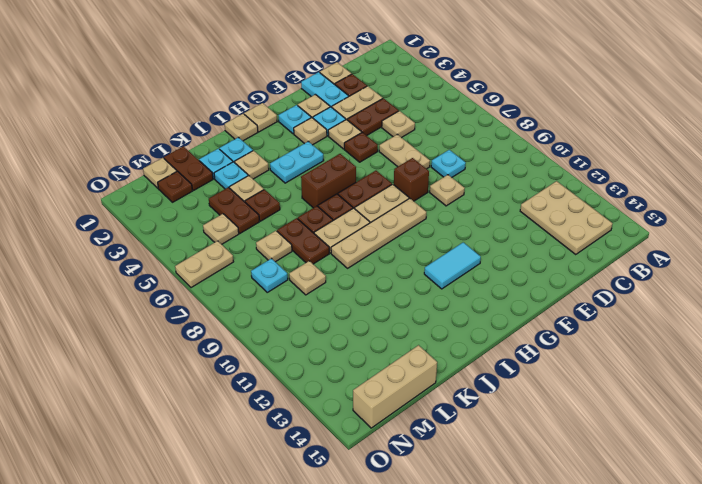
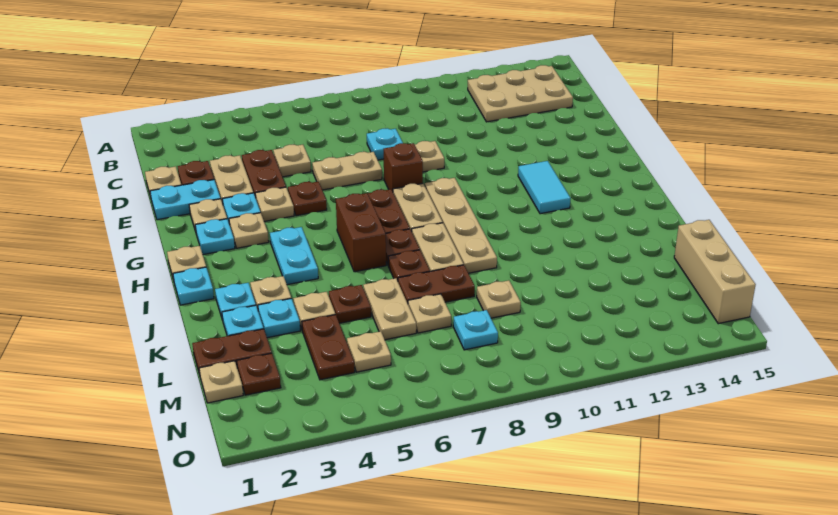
tan plate I1 level 1 -> cyan plate I1 level 1
brown plate L4:L5 level 1 -> brown plate L4:M4 level 1
tan plate N6:O6 level 1 -> tan plate K6:L6 level 1

